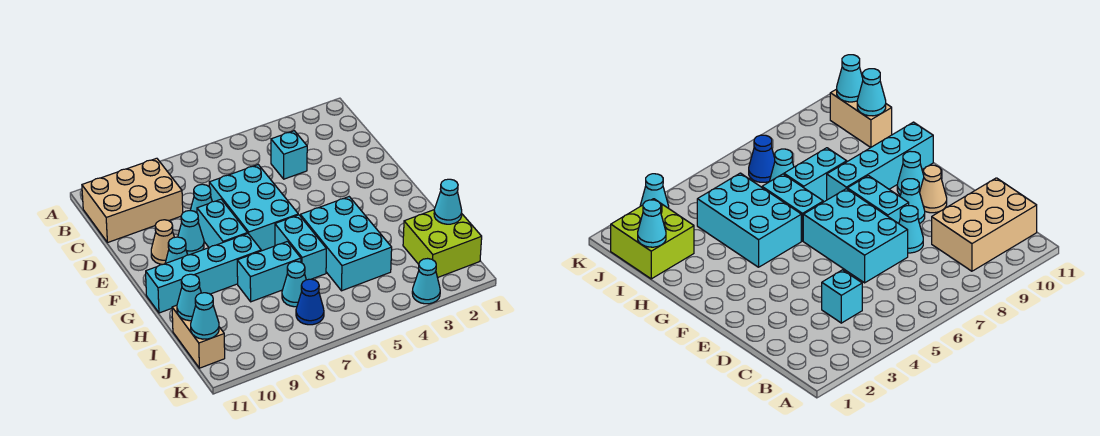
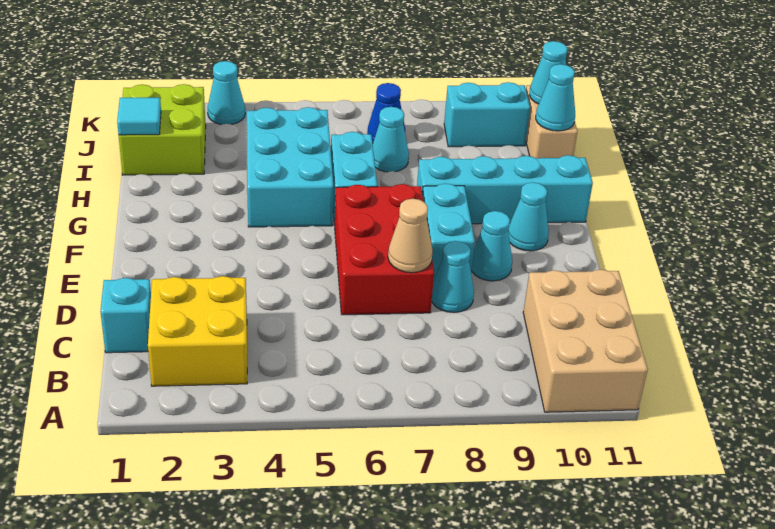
none -> yellow brick B2:C3 level 1
tan brick B9:C11 level 1 -> tan brick A10:C11 level 1
cyan brick C4 level 1 -> cyan brick C1 level 1
cyan brick D6:F7 level 1 -> red brick D6:F7 level 1
tan cone E10 level 1 -> tan cone D7 level 2
cyan brick H7:H8 level 1 -> cyan brick J9:J10 level 1
cyan cone I1 level 2 -> cyan tile I1 level 2

